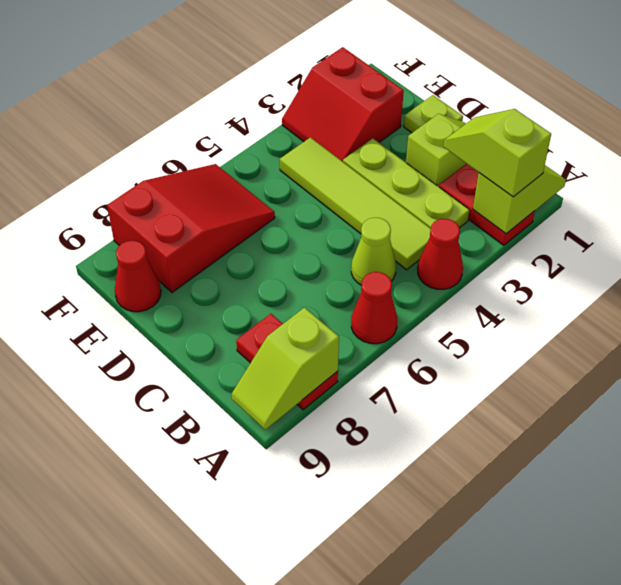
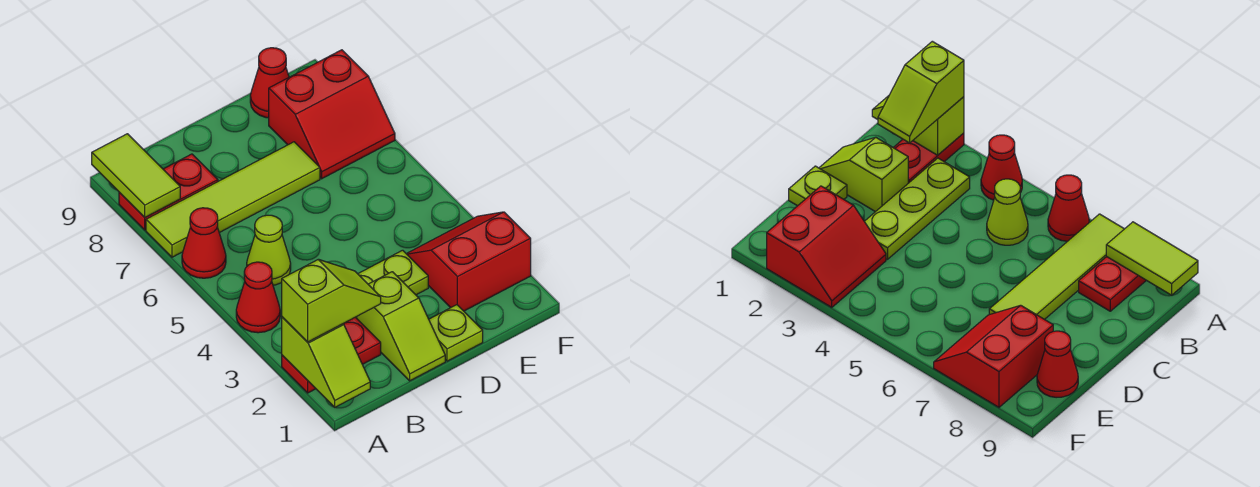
lime slope A8:A9 level 2 top 8 -> lime tile A8:A9 level 2
lime tile B4:E4 level 1 -> lime tile A7:D7 level 1
red slope E6:F8 level 1 top 8 -> red slope E7:F8 level 1 top 8

